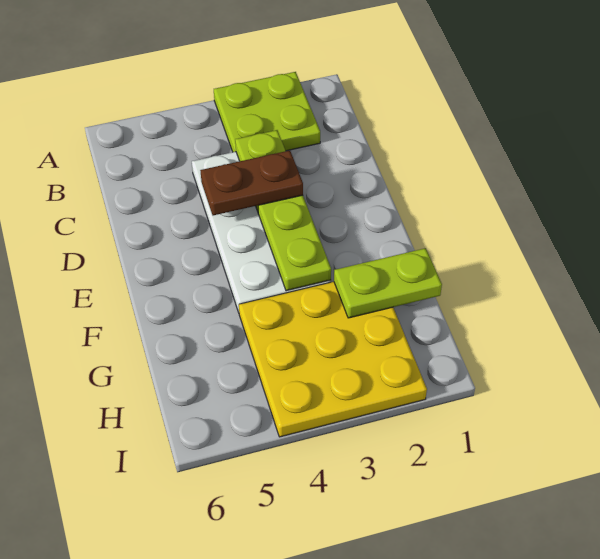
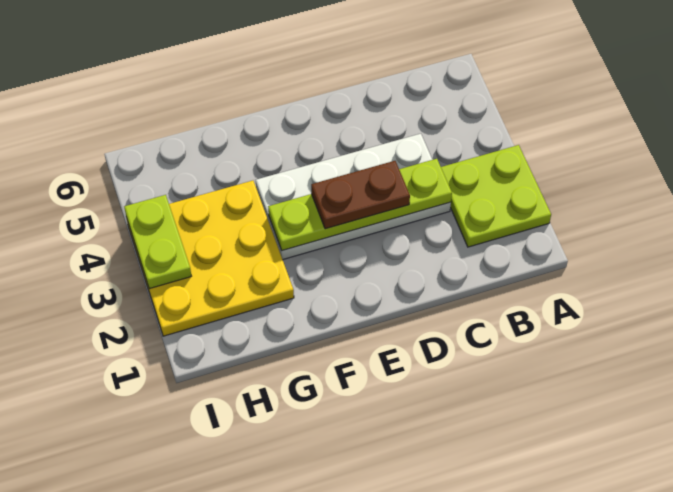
brown plate D3:D4 level 3 -> brown plate D3:E3 level 3
lime plate G1:G2 level 2 -> lime plate I3:I4 level 2

